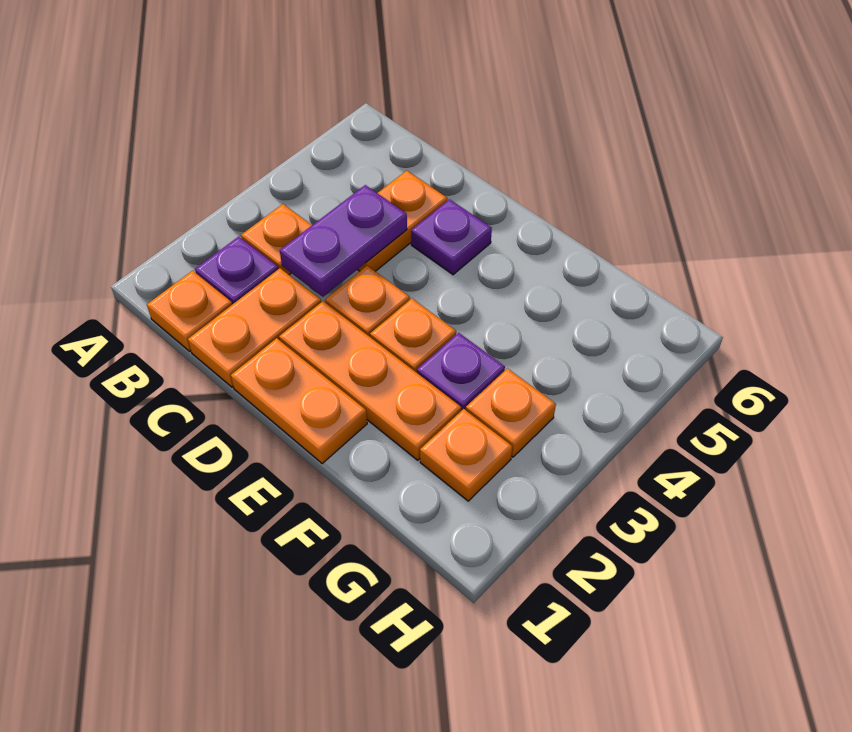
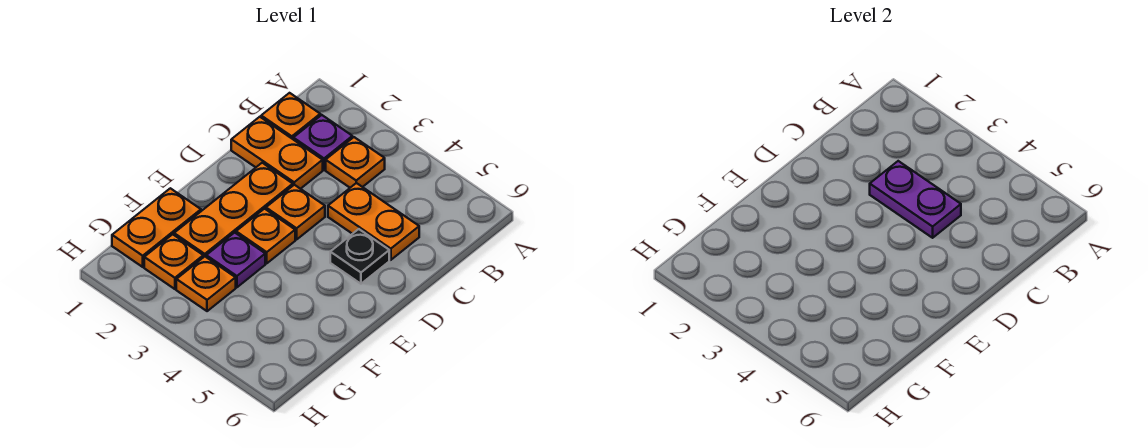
orange plate D1:E1 level 1 -> orange plate F1:G1 level 1
purple plate D5 level 1 -> black plate D5 level 1

